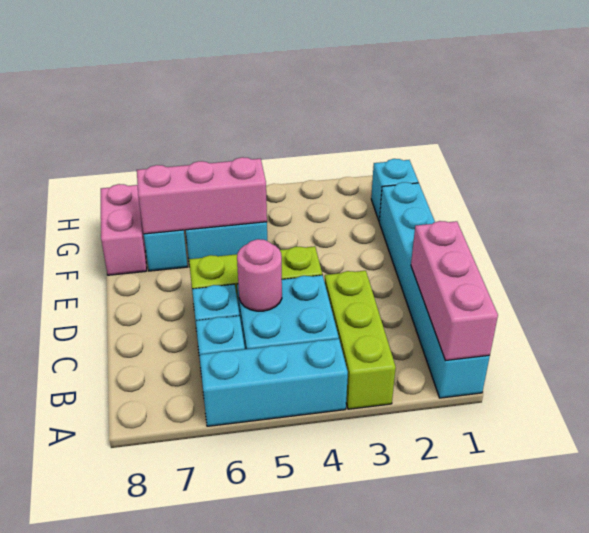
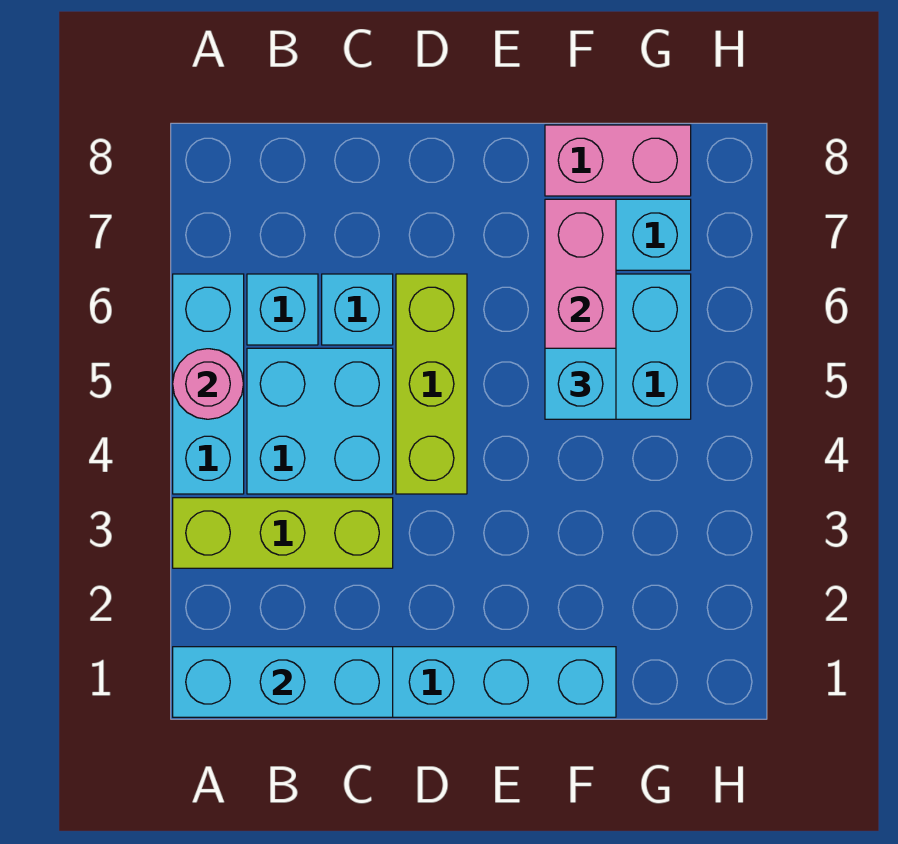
pink brick A1:C1 level 2 -> cyan brick A1:C1 level 2
pink round brick C5 level 2 -> pink round brick A5 level 2
cyan brick G1 level 1 -> cyan brick F5 level 3

